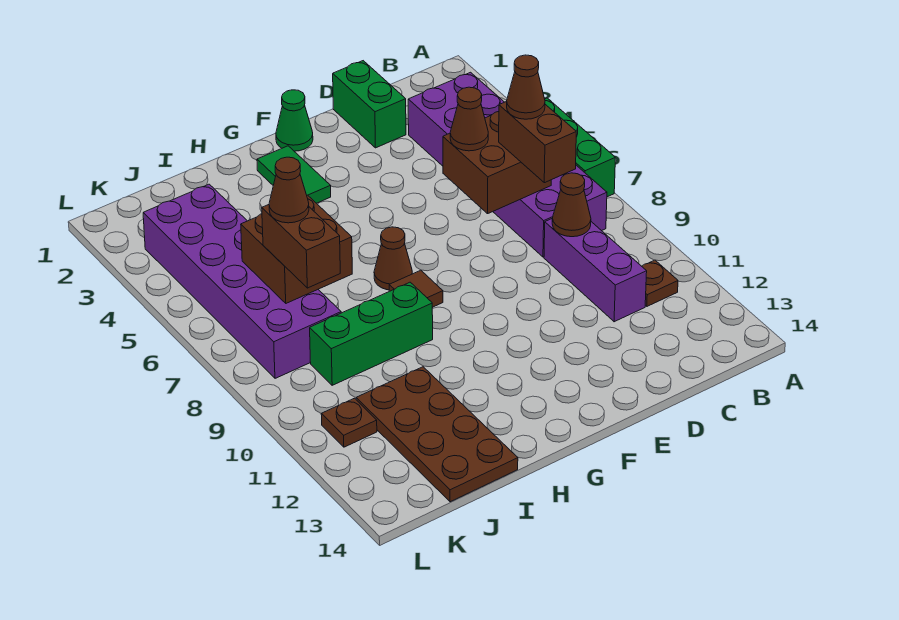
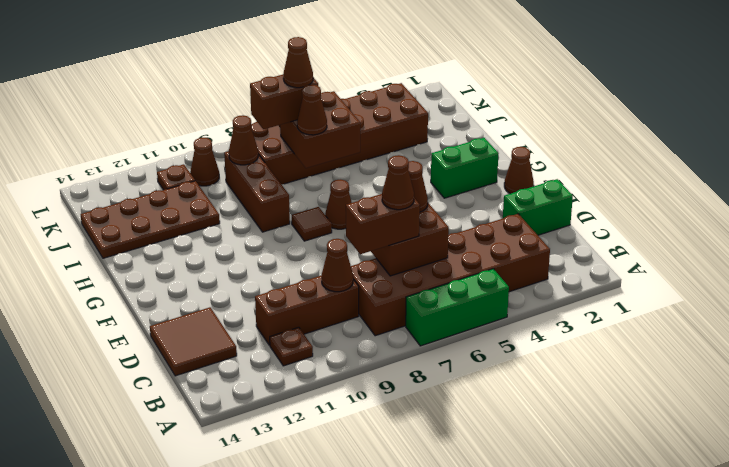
purple brick B3:C8 level 1 -> brown brick B3:C8 level 1
purple brick C9:C11 level 1 -> brown brick C9:C11 level 1
none -> brown tile C13:D14 level 1
green cone F1 level 1 -> brown cone F1 level 1
green tile G2:G3 level 1 -> green brick G2:G3 level 1
green brick H9:J9 level 1 -> brown brick H9:J9 level 1
none -> brown cone I7 level 3
purple brick J3:K8 level 1 -> brown brick J3:K8 level 1
none -> brown cone J9 level 2
none -> brown cone K10 level 1

